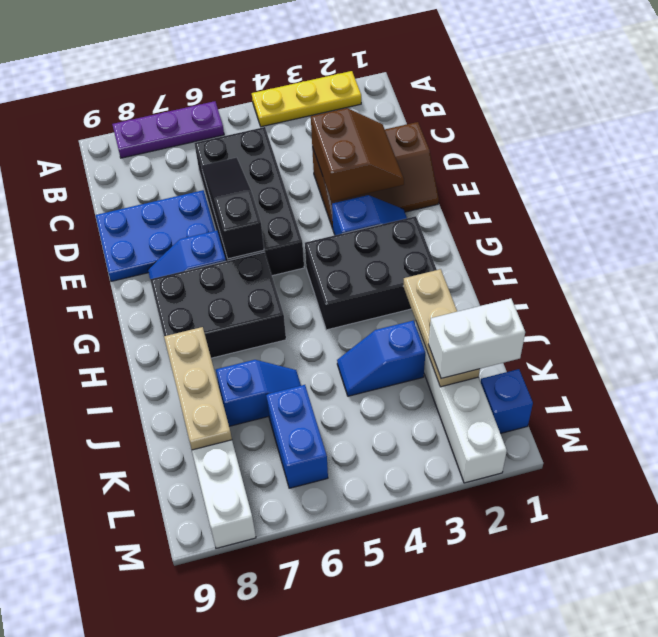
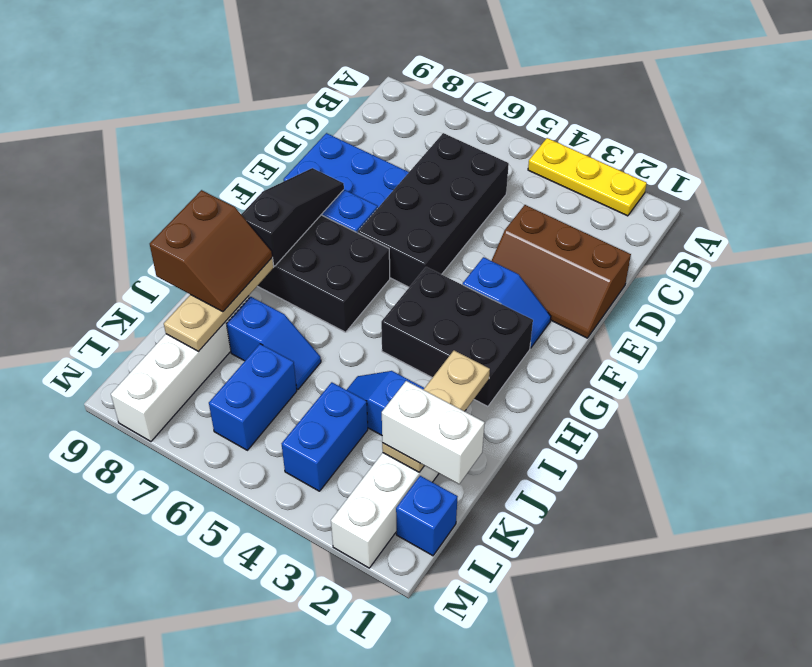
purple plate A6:A8 level 1 -> none
brown slope D2:E3 level 2 top 3 -> brown slope I8:J9 level 3 top 9
black slope D6:F6 level 2 top F -> black slope F8:H8 level 2 top H
none -> blue brick K4:L4 level 1

